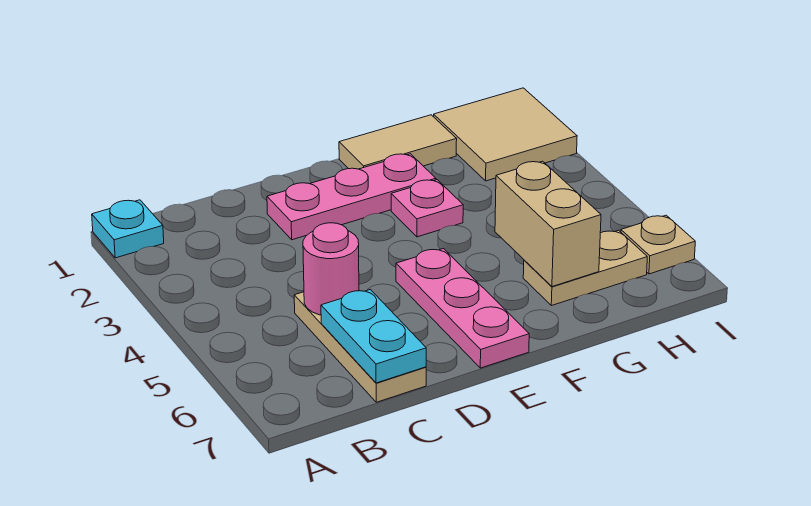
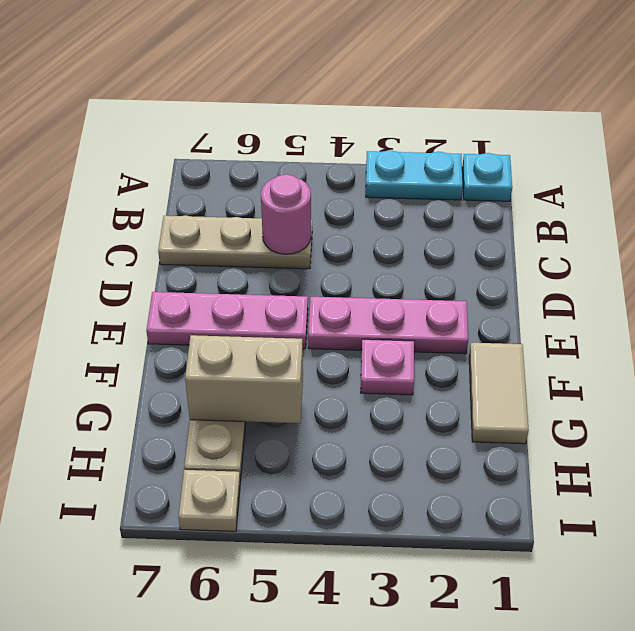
cyan plate C6:C7 level 2 -> cyan plate A2:A3 level 1
pink plate D2:F2 level 1 -> pink plate E2:E4 level 1
tan tile H1:I2 level 1 -> none

